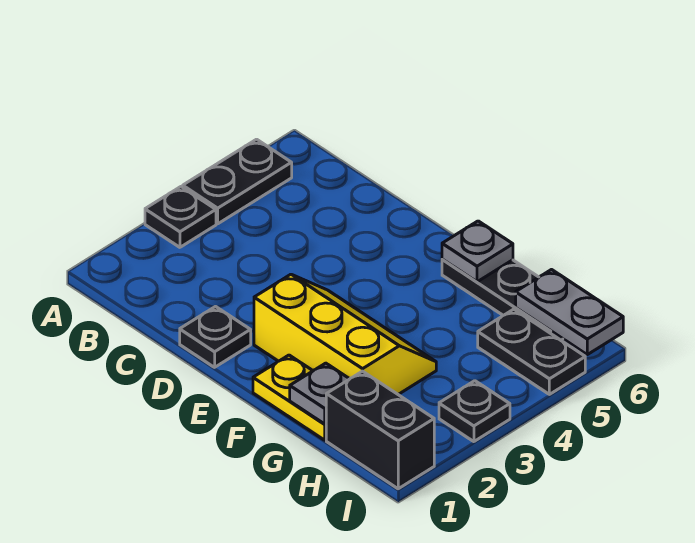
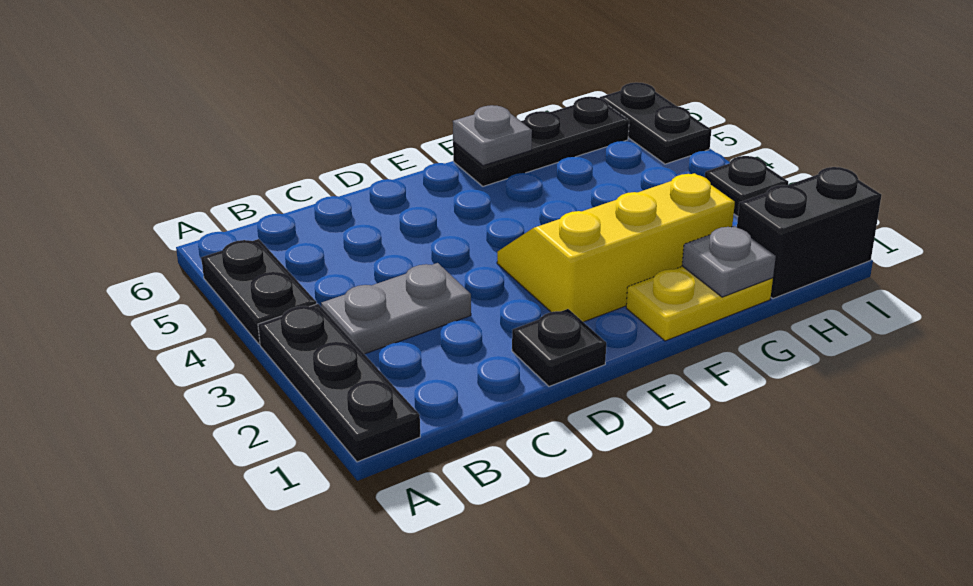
black plate A3 level 1 -> black plate A1:A3 level 1
black plate H5:I5 level 1 -> black plate I5:I6 level 1
grey plate H6:I6 level 2 -> grey plate B3:C3 level 1

